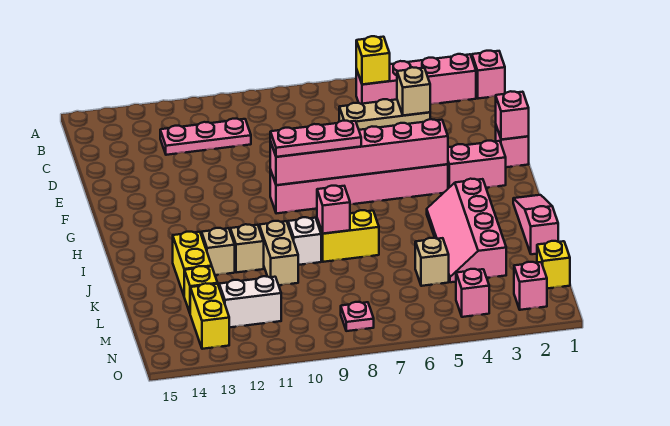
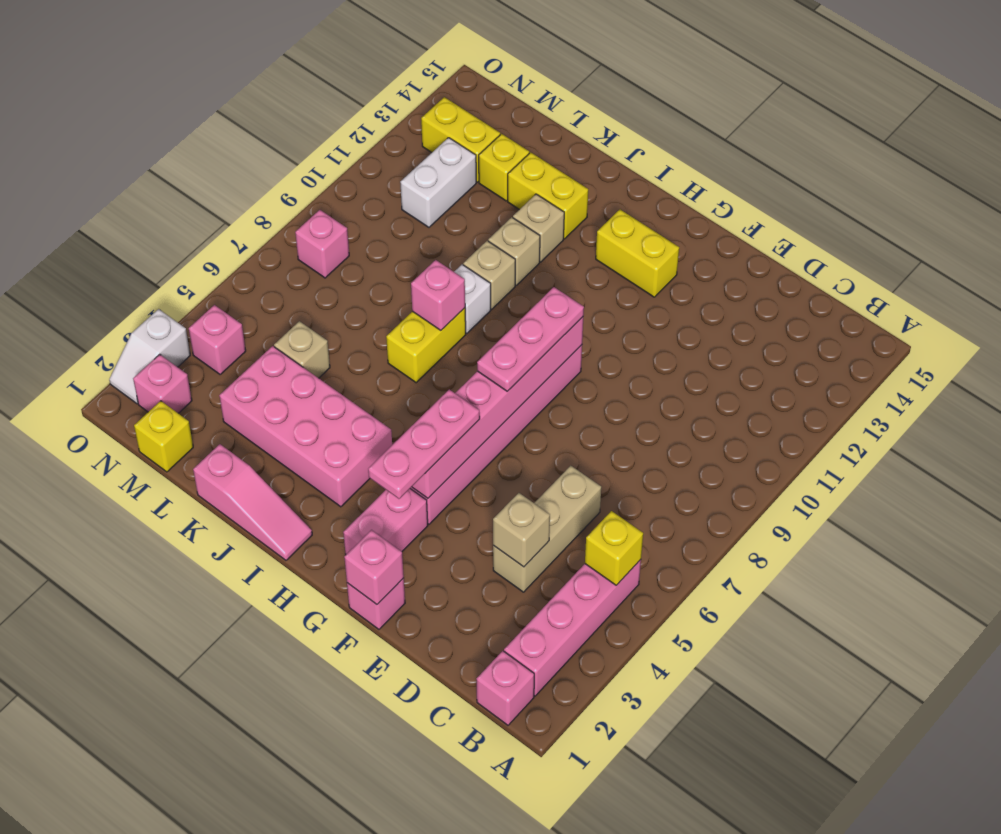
pink plate C10:C12 level 1 -> pink plate G3:G5 level 3
none -> yellow brick G13:H13 level 1
pink slope I3:L4 level 1 top 3 -> pink brick I3:L4 level 1
tan brick J10:K10 level 1 -> tan brick J10 level 1
pink plate N8 level 1 -> pink brick N8 level 1
none -> white slope O2:O3 level 1 top 3

